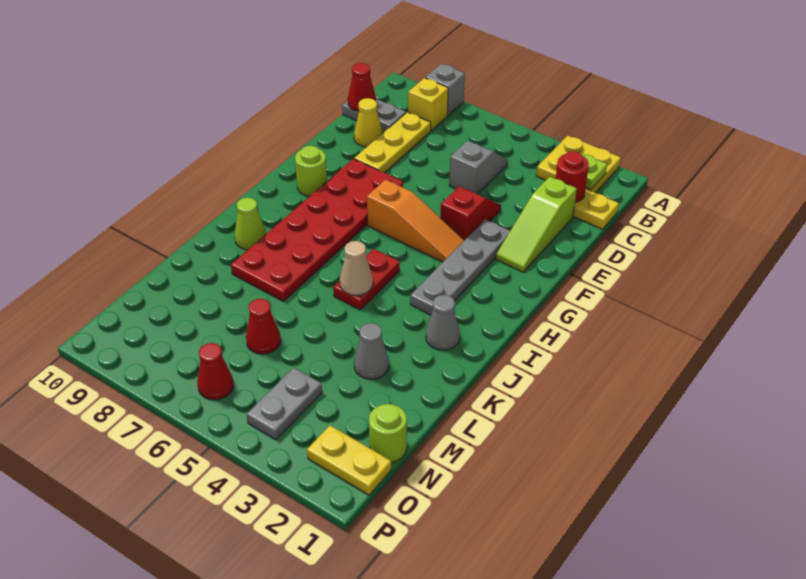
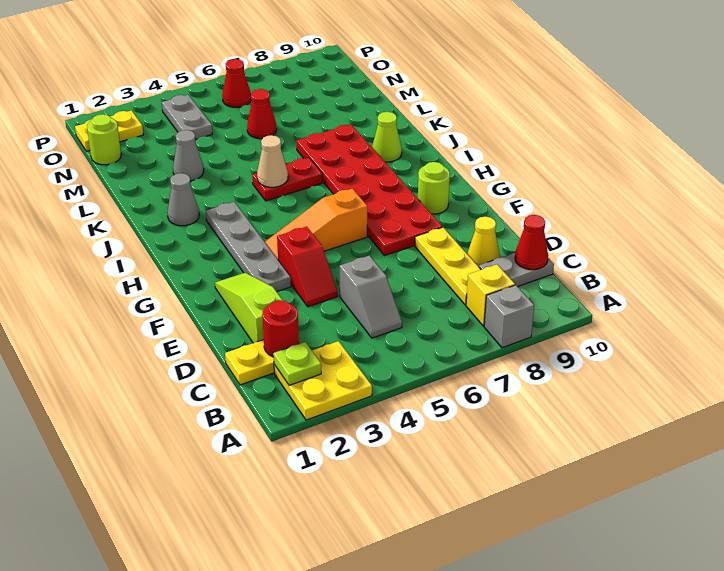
red plate I5:J5 level 1 -> red plate J5:J6 level 1

